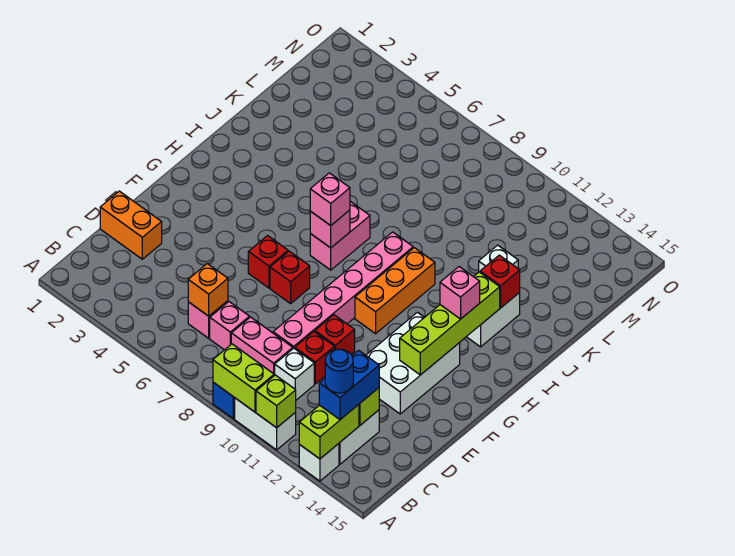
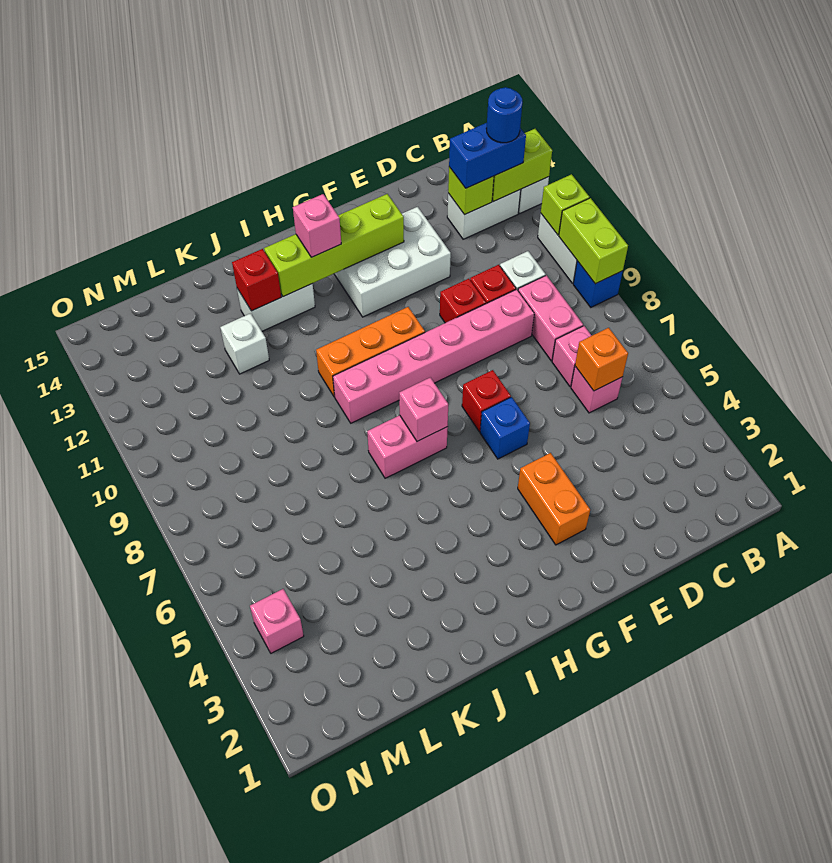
orange brick D1:D2 level 1 -> orange brick F3:F4 level 1
red brick F6 level 1 -> blue brick F6 level 1
pink brick H7 level 3 -> pink brick N4 level 1

